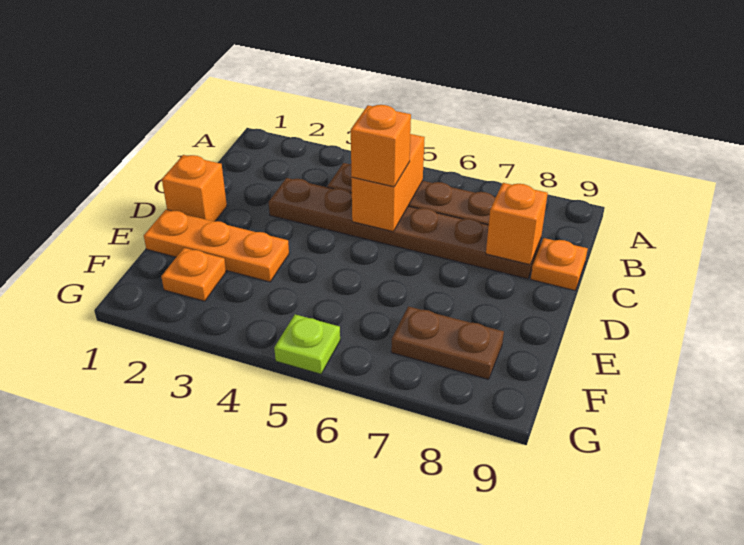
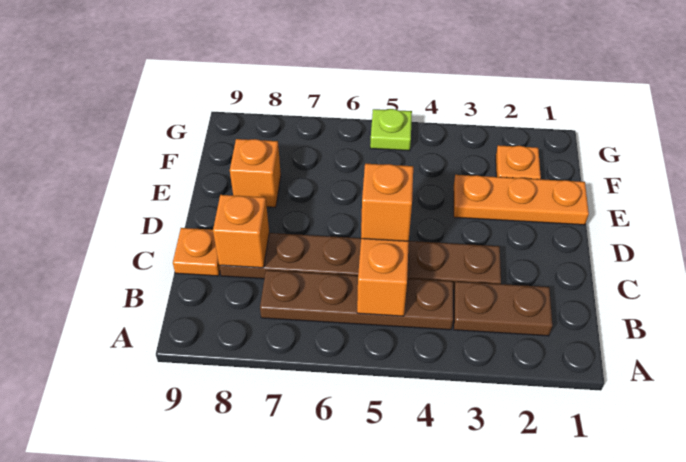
orange brick D1 level 1 -> orange brick E8 level 1
brown plate F7:F8 level 1 -> brown plate B2:B3 level 1

